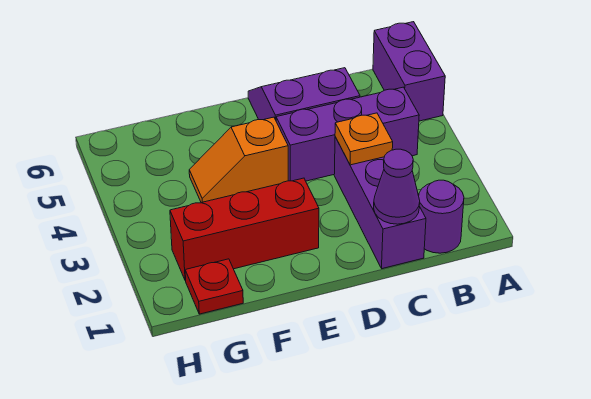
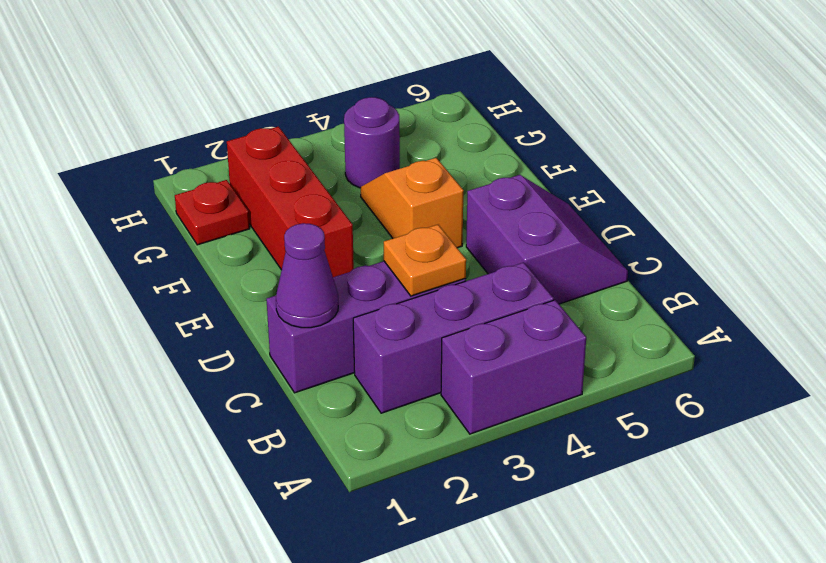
purple brick A5:A6 level 1 -> purple brick A3:A4 level 1
purple round brick B1 level 1 -> purple round brick G4 level 1
purple brick B4:D4 level 1 -> purple brick B2:B4 level 1

